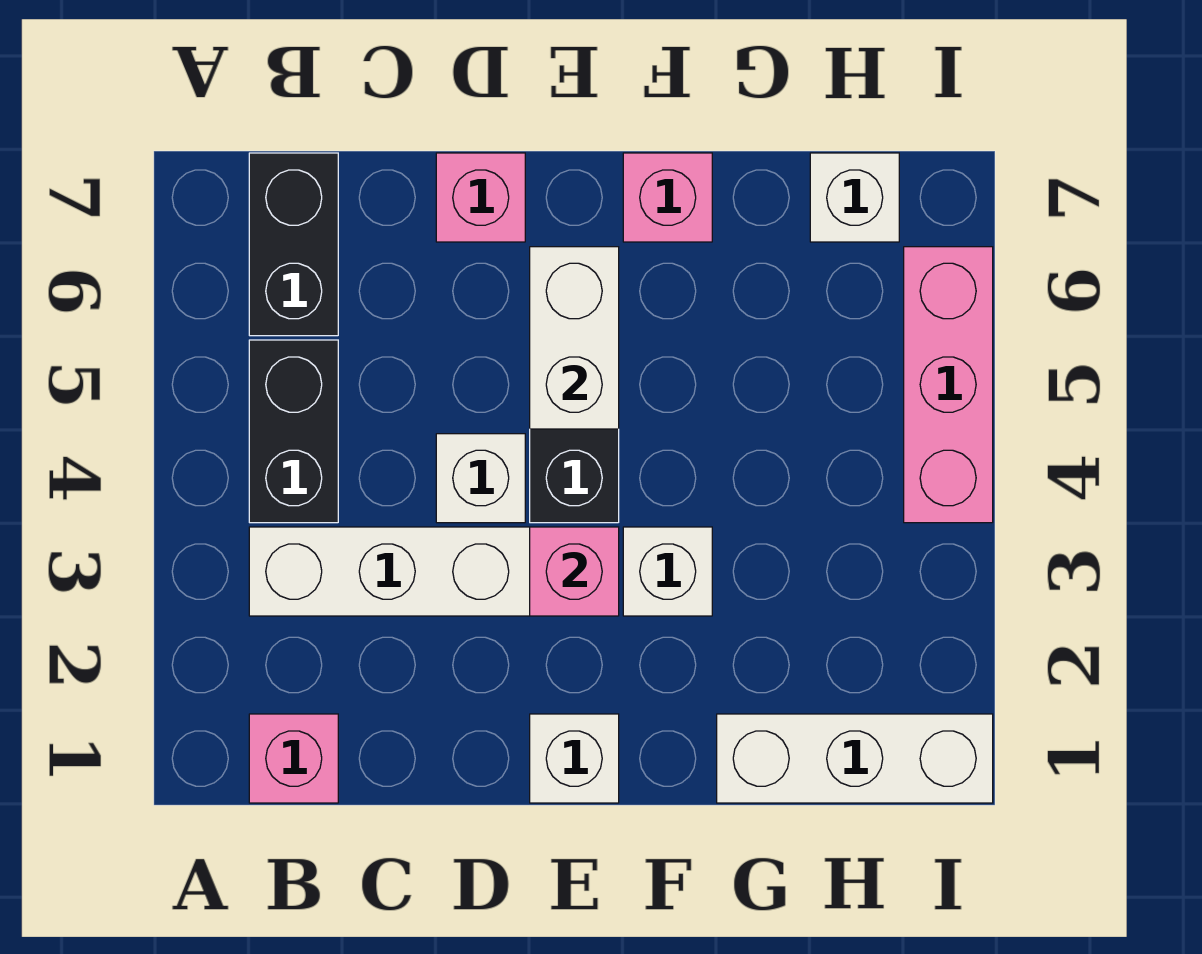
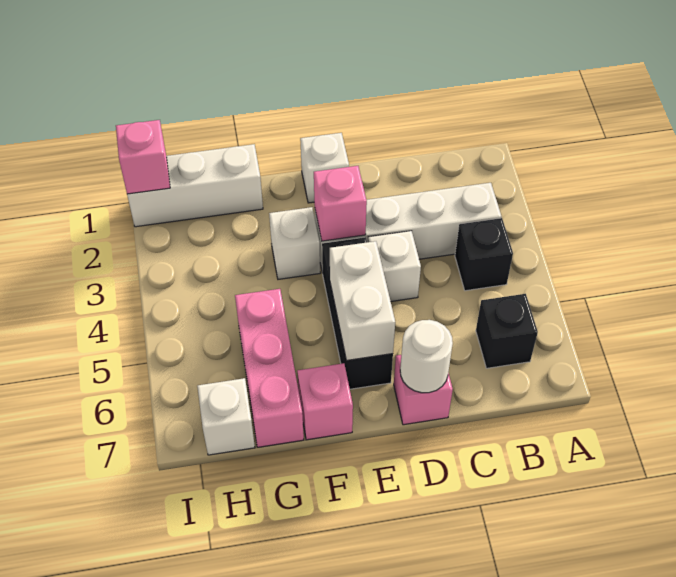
pink brick B1 level 1 -> pink brick I1 level 2
black brick B4:B5 level 1 -> black brick B4 level 1
black brick B6:B7 level 1 -> black brick B6 level 1
none -> white round brick D7 level 2
pink brick I4:I6 level 1 -> pink brick G5:G7 level 1

